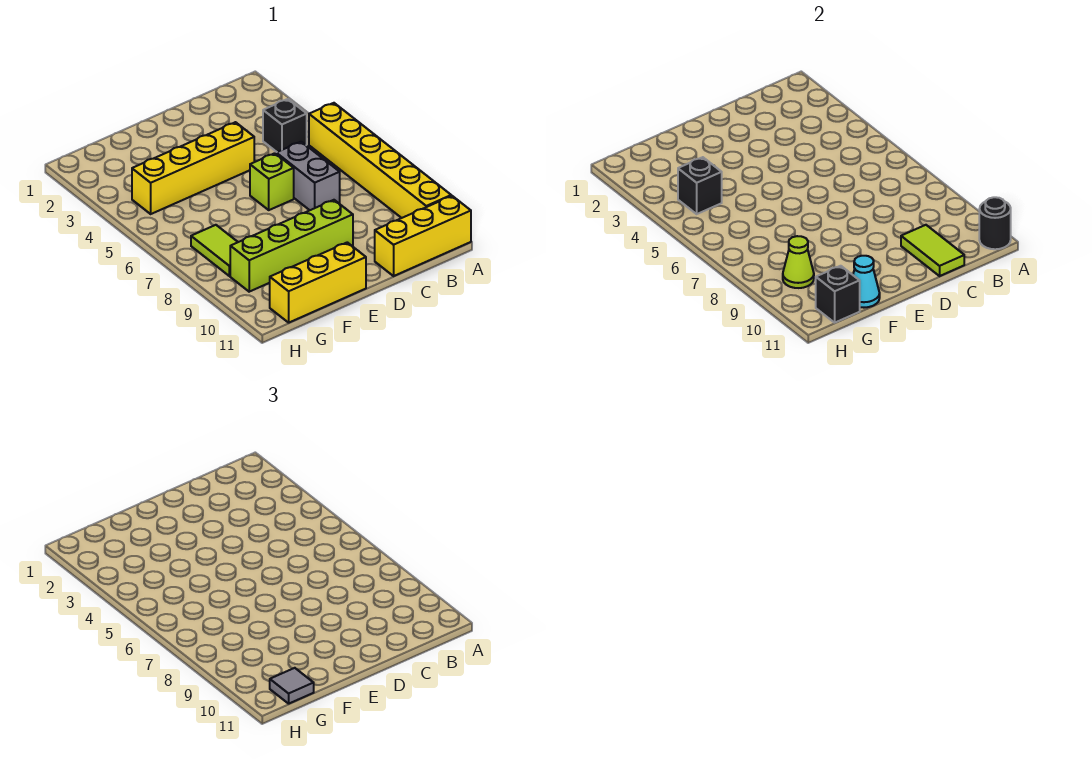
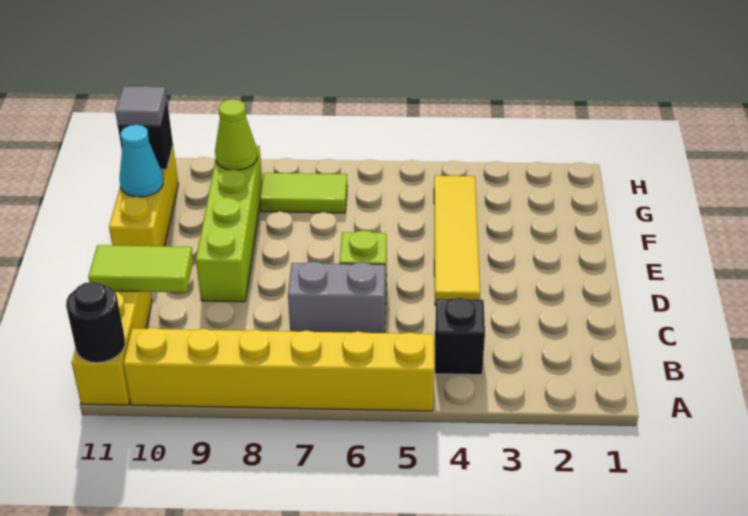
yellow brick D4:G4 level 1 -> yellow tile D4:G4 level 1
black brick G4 level 2 -> none

